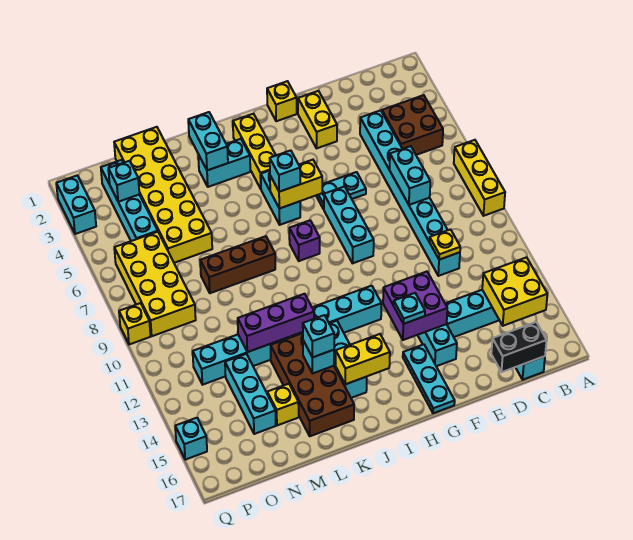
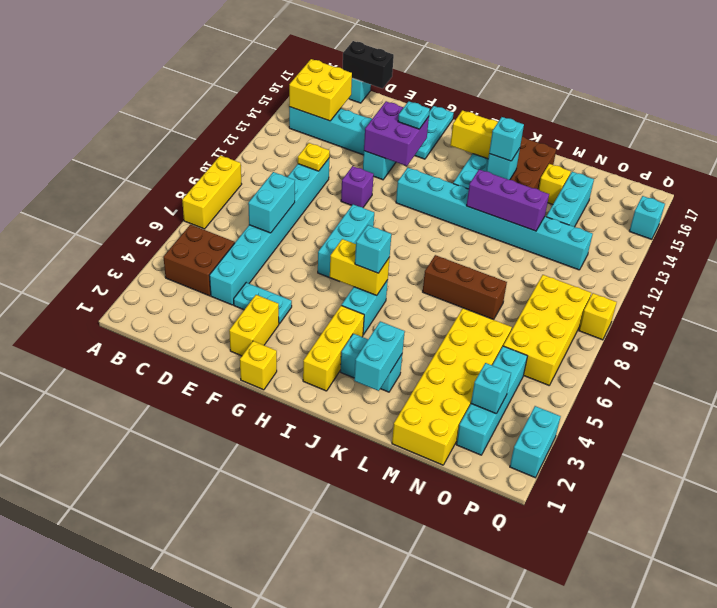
cyan plate F6:G6 level 1 -> cyan plate E4:F4 level 1
purple brick I8 level 1 -> purple brick F11 level 1

